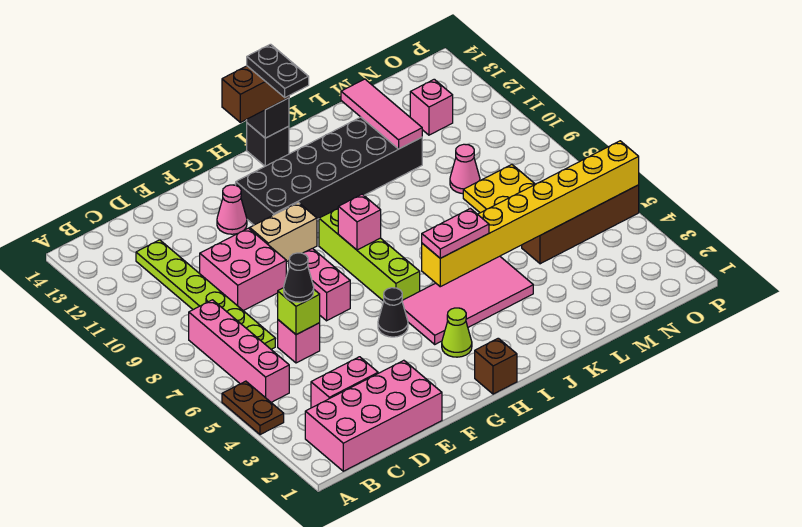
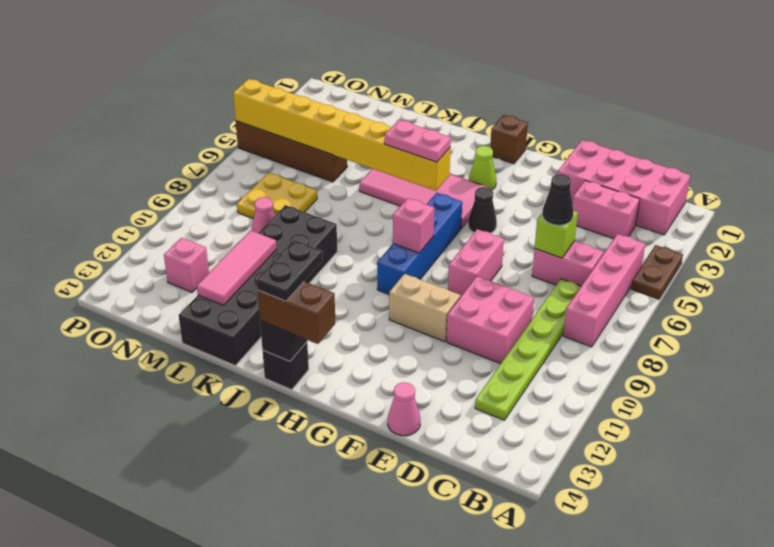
pink brick D6 level 1 -> pink brick C6:D6 level 1
pink cone F12 level 1 -> pink cone E14 level 1
black brick G11:L12 level 1 -> black brick K9:L14 level 1
lime brick H6:H9 level 1 -> blue brick H6:H9 level 1

